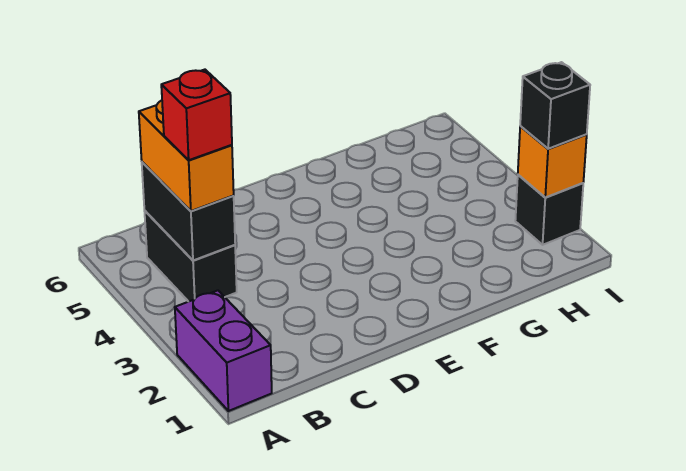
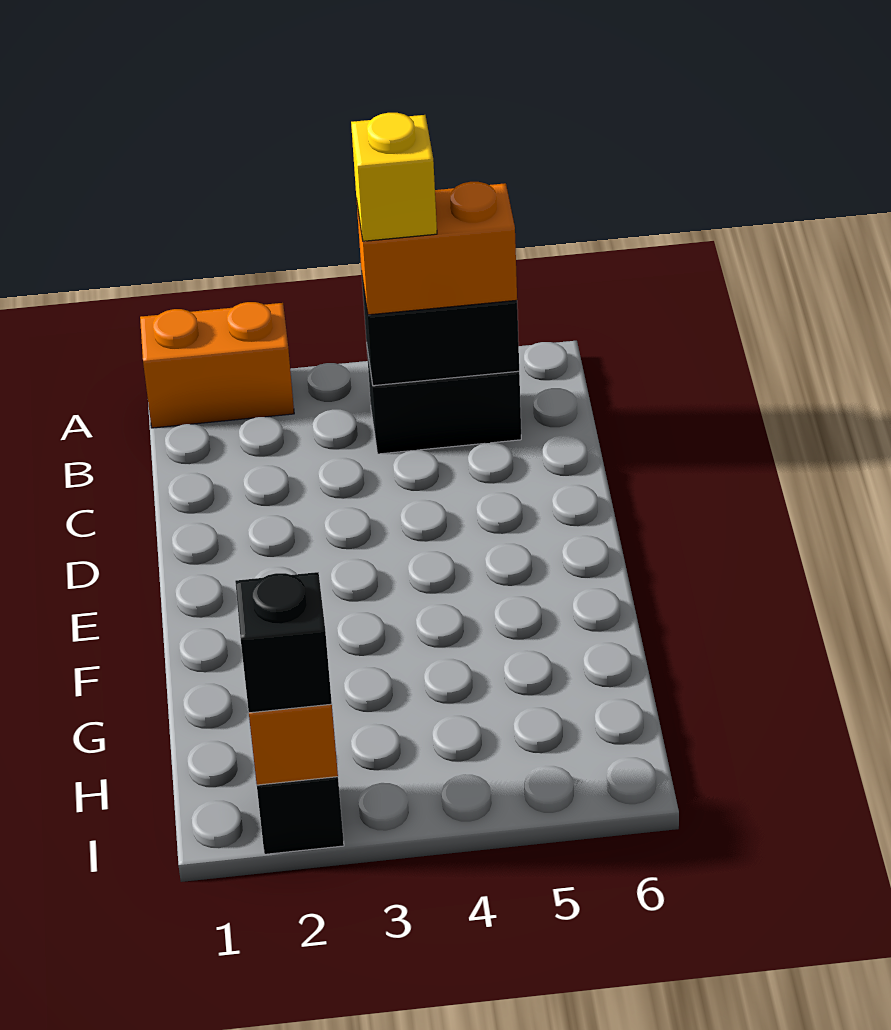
purple brick A1:A2 level 1 -> orange brick A1:A2 level 1
red brick B4 level 4 -> yellow brick B4 level 4

